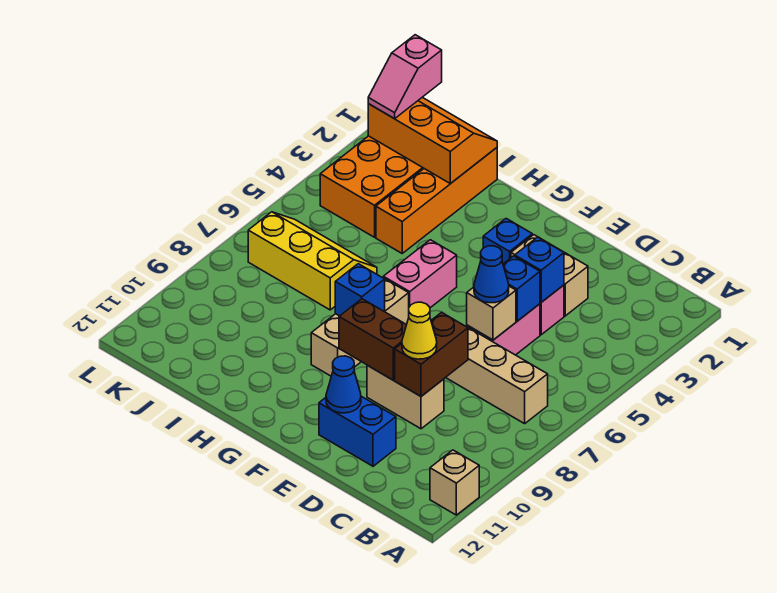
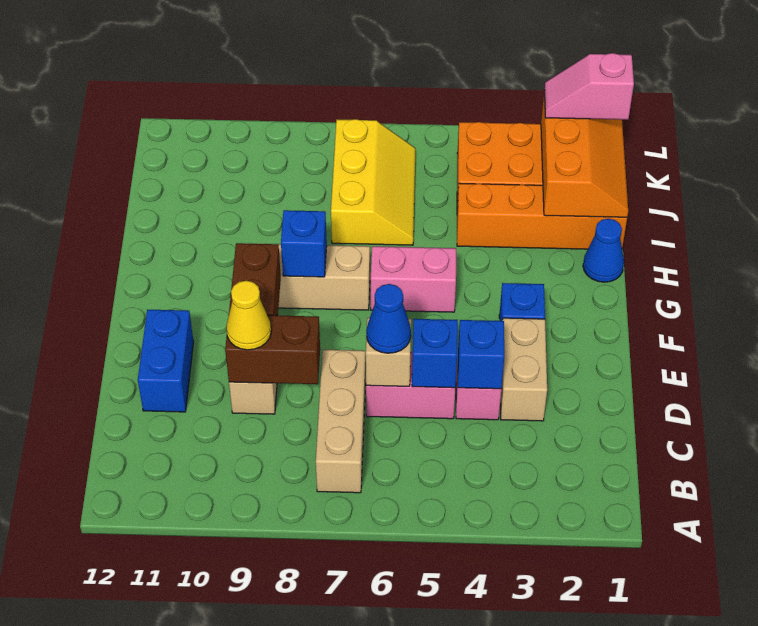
tan brick A11 level 1 -> none
blue cone E11 level 2 -> blue cone H1 level 1

